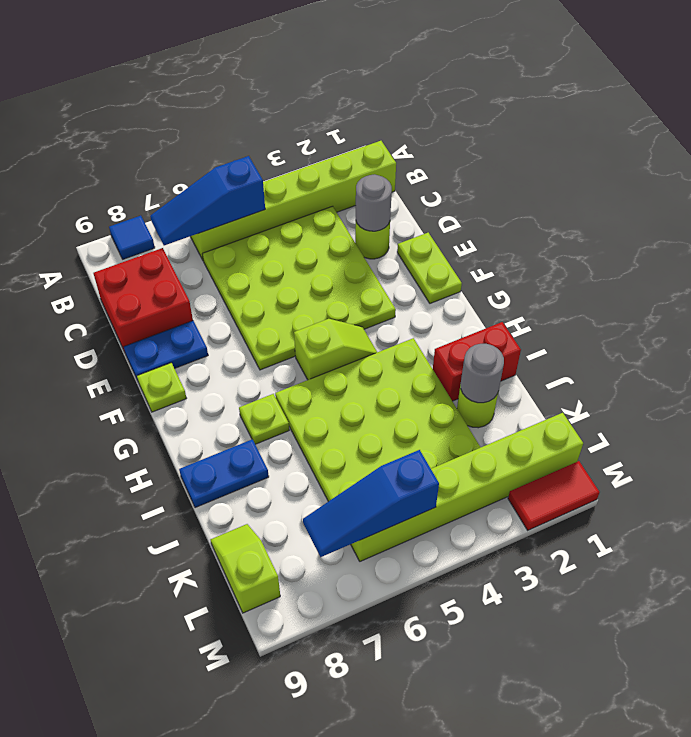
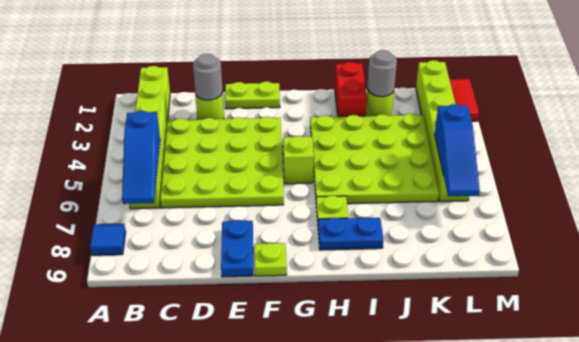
red brick C8:D9 level 1 -> none
blue plate I8:I9 level 1 -> blue plate H8:I8 level 1
lime slope K9:L9 level 1 top L -> none

